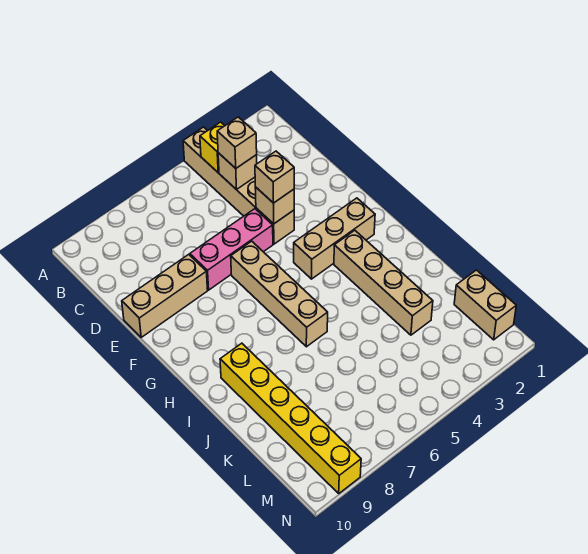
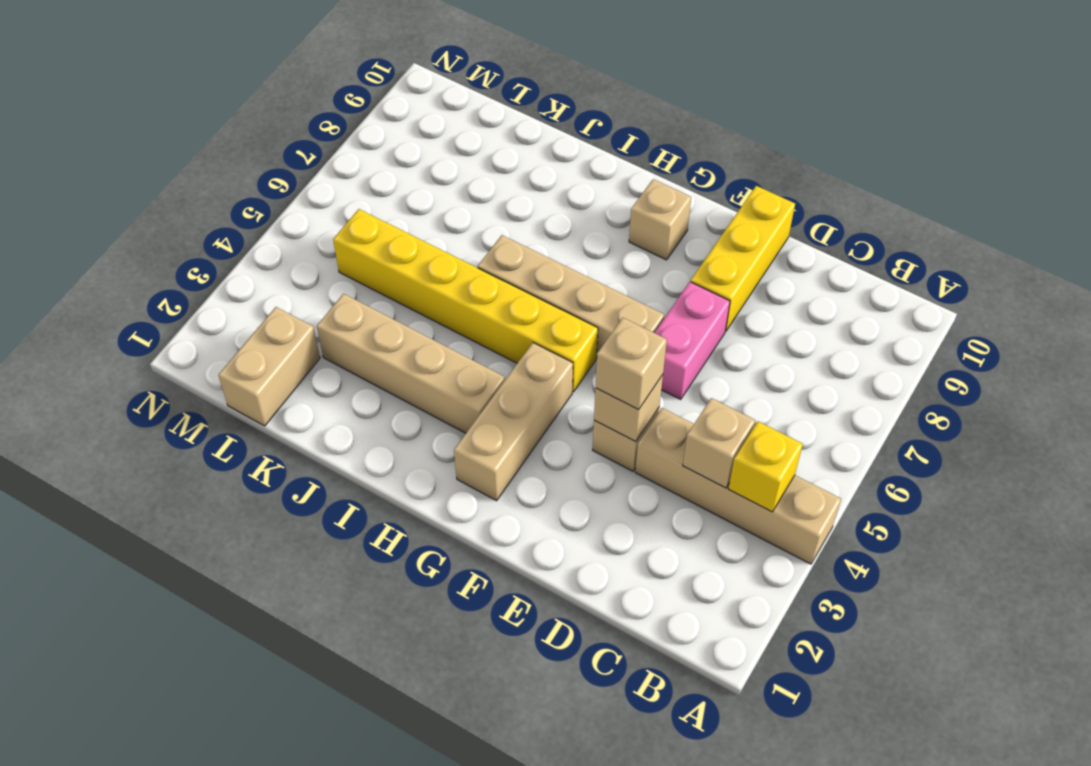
tan brick C4 level 3 -> tan brick G9 level 1
pink brick E5:E7 level 1 -> pink brick E6:E7 level 1
tan brick E8:E10 level 1 -> yellow brick E8:E10 level 1
yellow brick I9:N9 level 1 -> yellow brick G5:L5 level 1
tan brick L1:M1 level 1 -> tan brick L1:L2 level 1

